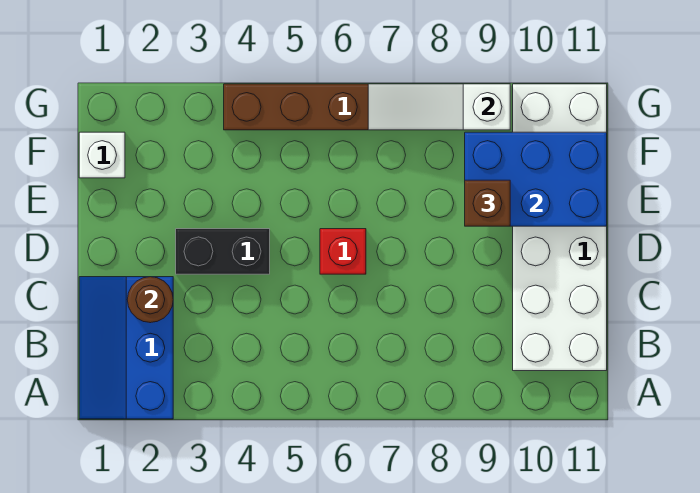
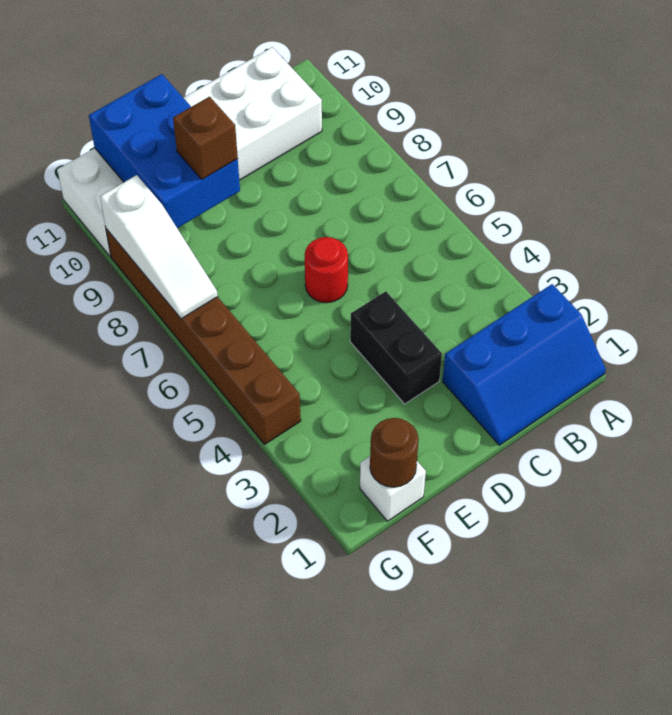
brown round brick C2 level 2 -> brown round brick F1 level 2
red brick D6 level 1 -> red round brick D6 level 1

